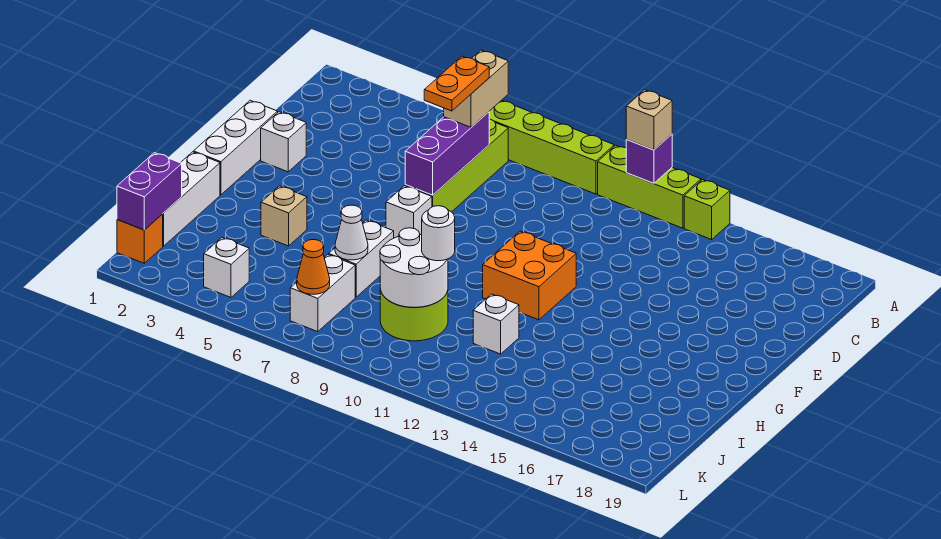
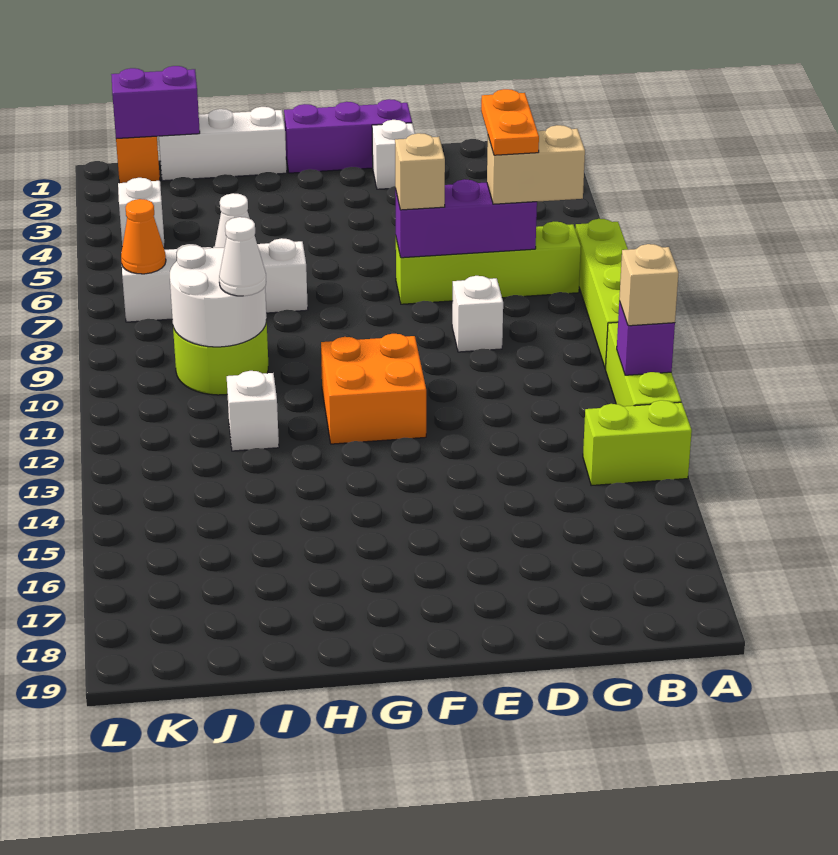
lime brick A14 level 1 -> lime brick A14:B14 level 1
orange plate C7:D7 level 4 -> orange plate C6:C7 level 4
white brick E1:G1 level 1 -> purple brick E1:G1 level 1
white brick F7 level 1 -> white brick D9 level 1
tan brick H4 level 1 -> tan brick E7 level 3
white round brick I10 level 3 -> white cone I10 level 3

